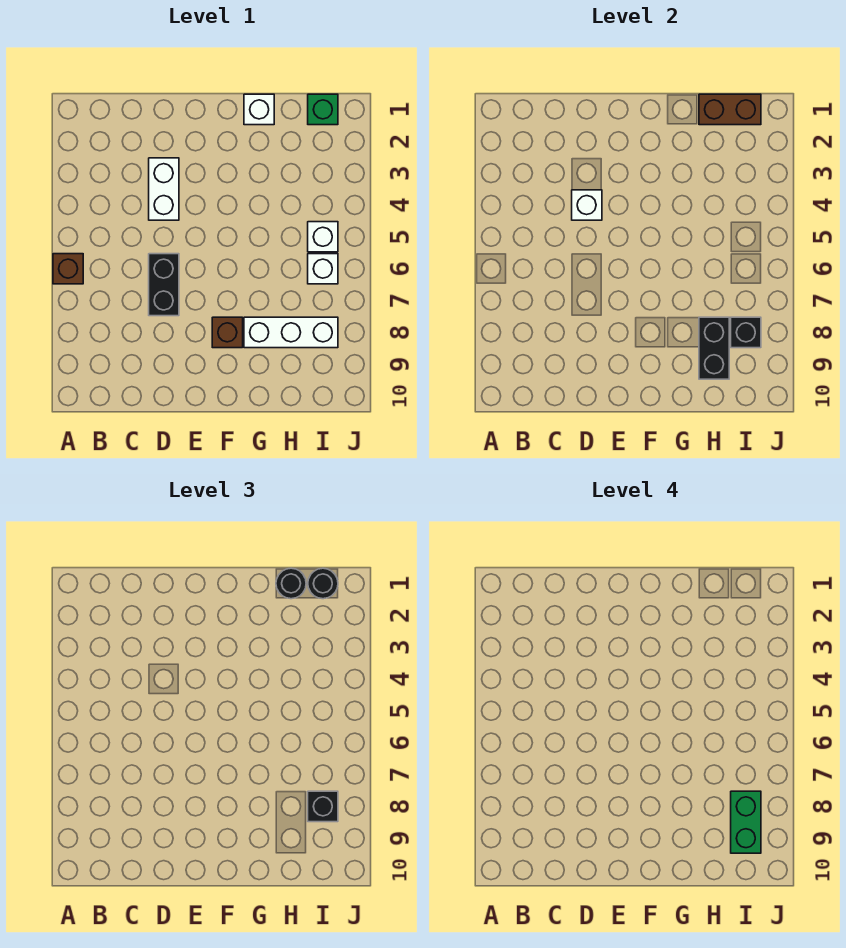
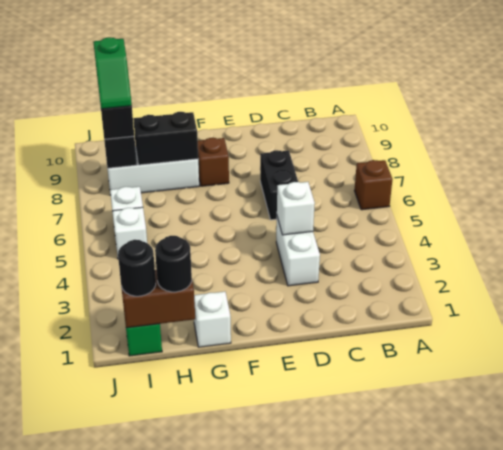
black brick H8:H9 level 2 -> black brick G8:H8 level 2
green brick I8:I9 level 4 -> green slope I8:I9 level 4 top 9

